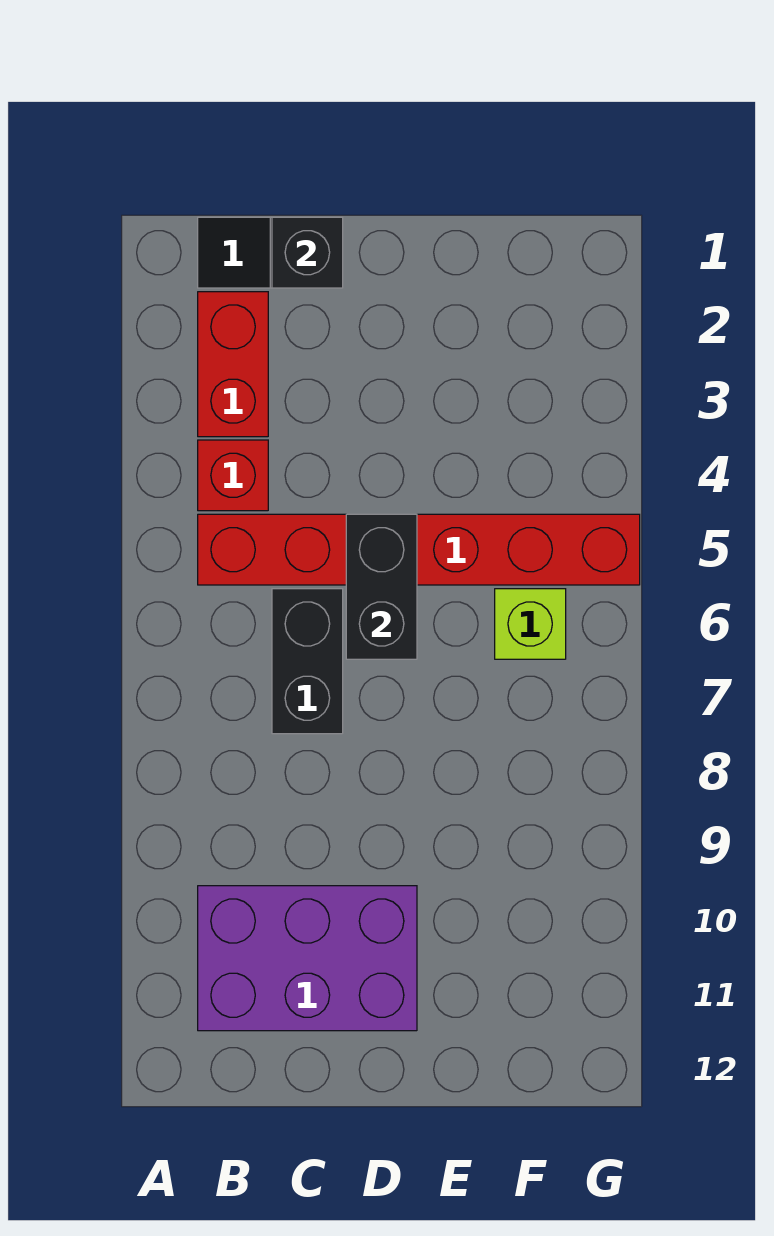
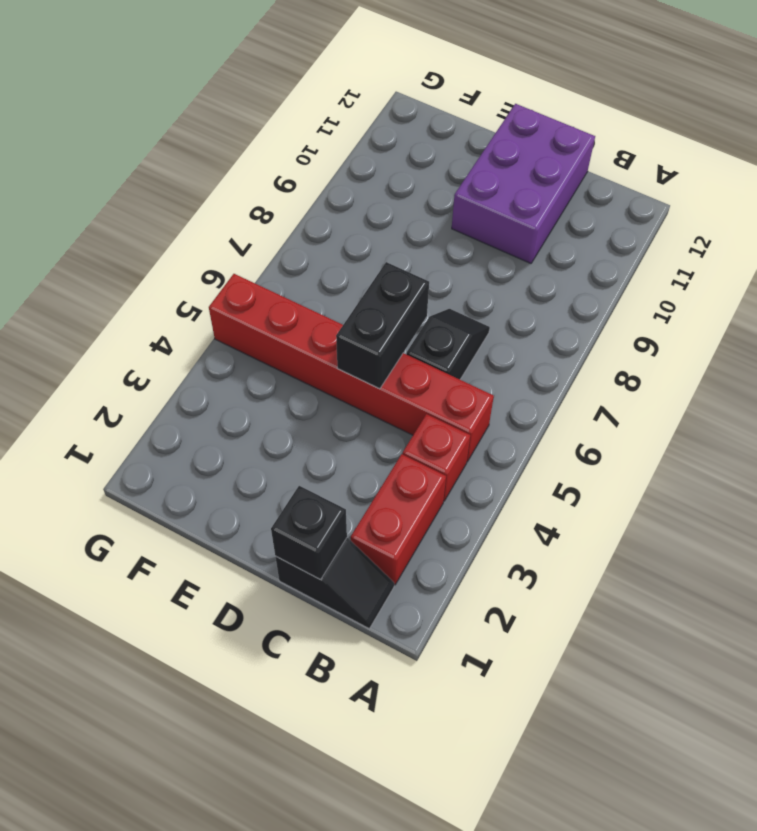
purple brick B10:D11 level 1 -> purple brick C10:D12 level 1
black brick C6:C7 level 1 -> black slope C6:C7 level 1 top 6
lime brick F6 level 1 -> none

